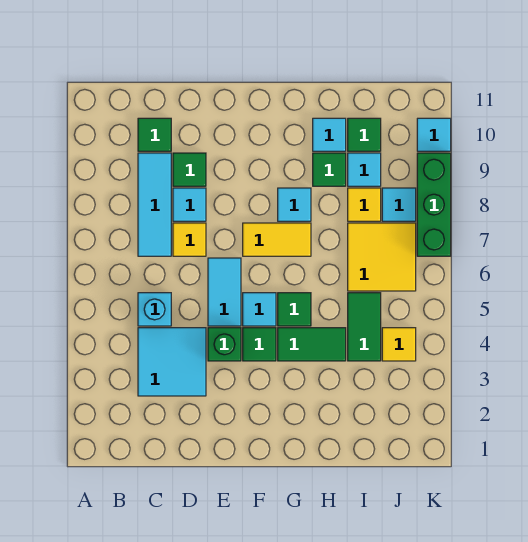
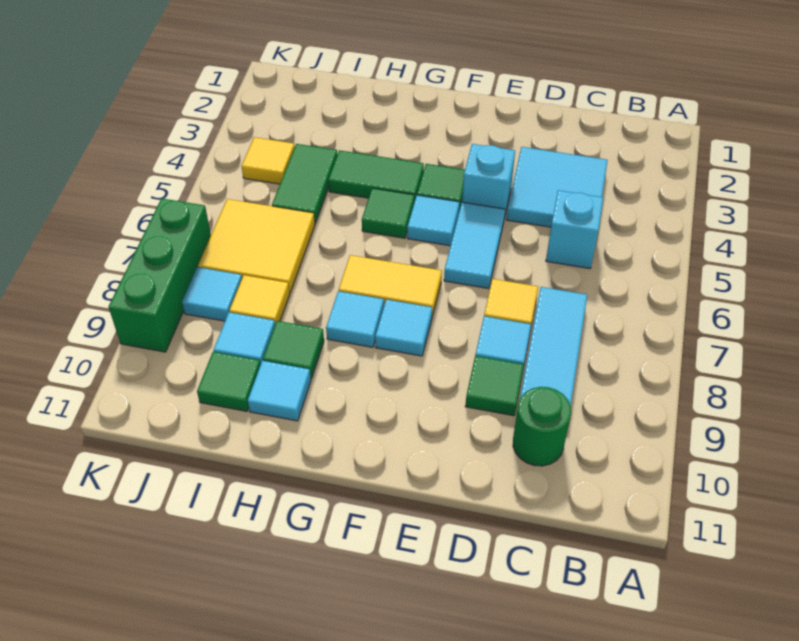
green tile C10 level 1 -> green round brick C10 level 1
green brick E4 level 1 -> cyan brick E4 level 1
cyan tile K10 level 1 -> cyan tile F8 level 1

